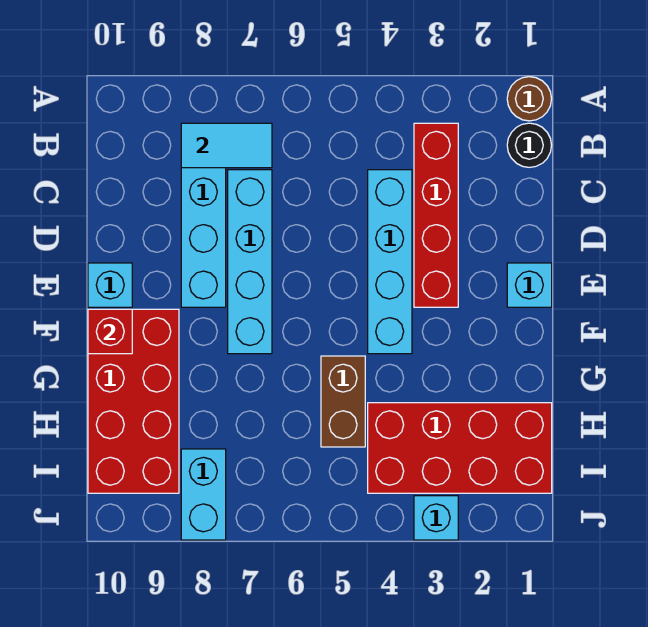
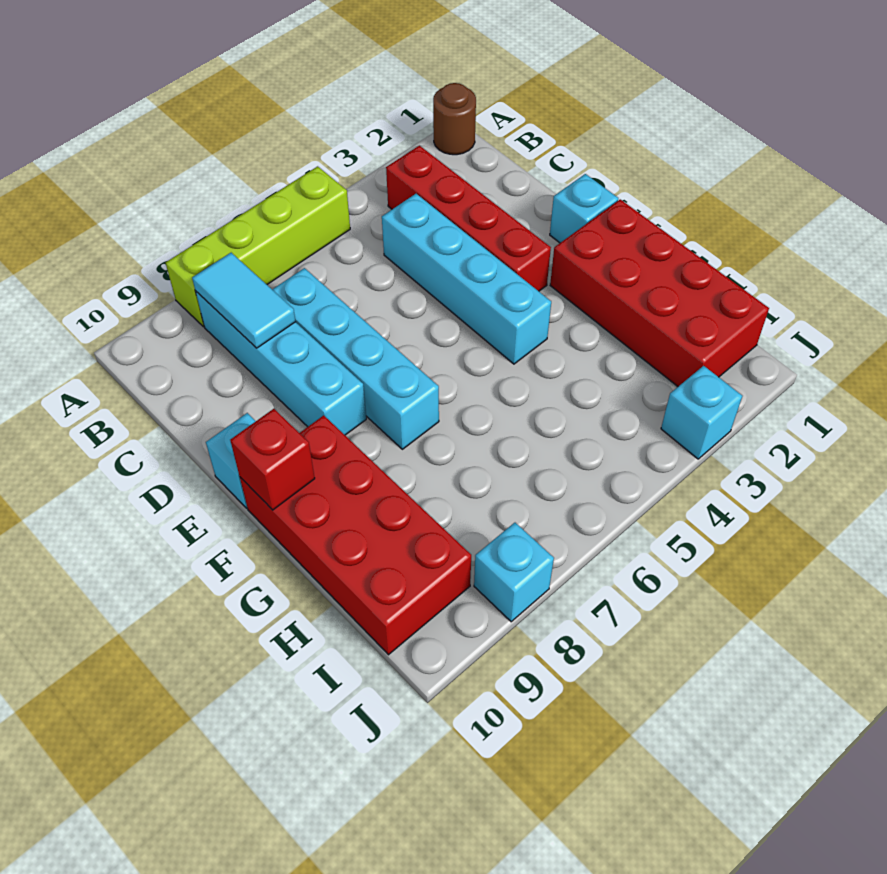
none -> lime brick A5:A8 level 1
black round brick B1 level 1 -> none
cyan tile B7:B8 level 2 -> cyan tile B8:C8 level 2
brown brick G5:H5 level 1 -> none
red brick H1:I4 level 1 -> red brick F1:I2 level 1
cyan brick I8:J8 level 1 -> cyan brick J8 level 1

